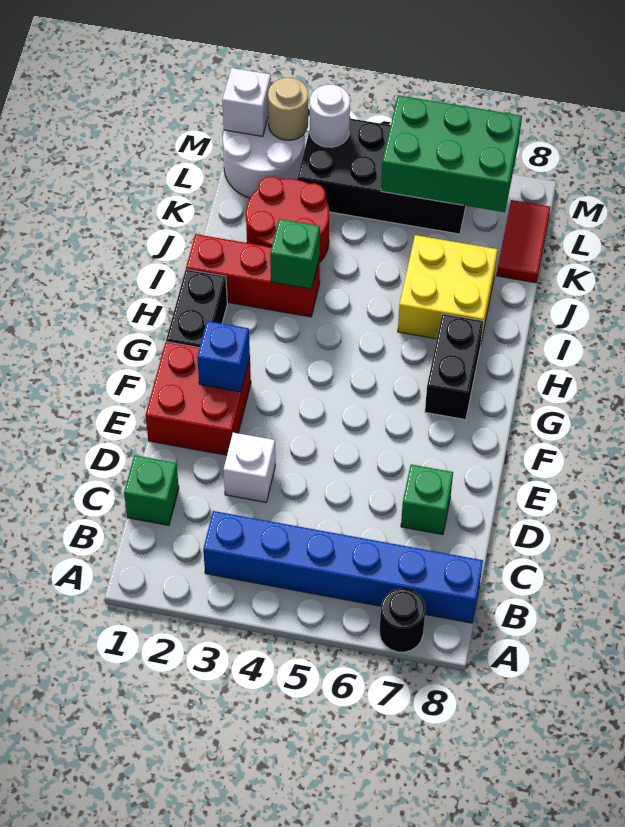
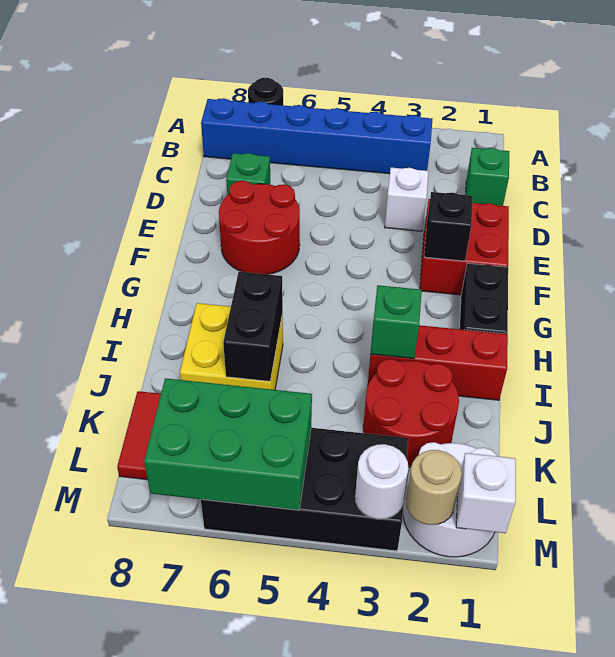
none -> red round brick E6:F7 level 1
blue brick F2 level 2 -> black brick F2 level 2
black brick G7:H7 level 1 -> black brick I6:J6 level 2

